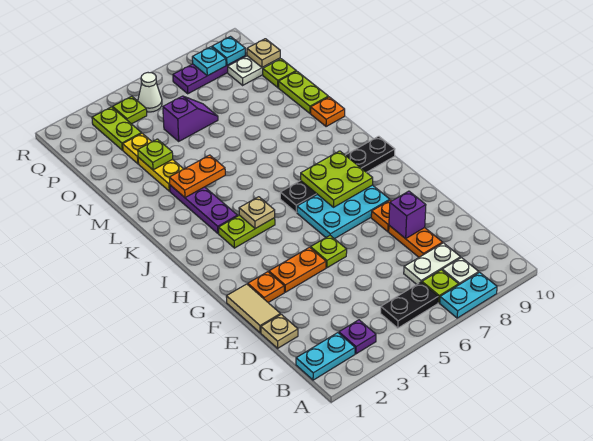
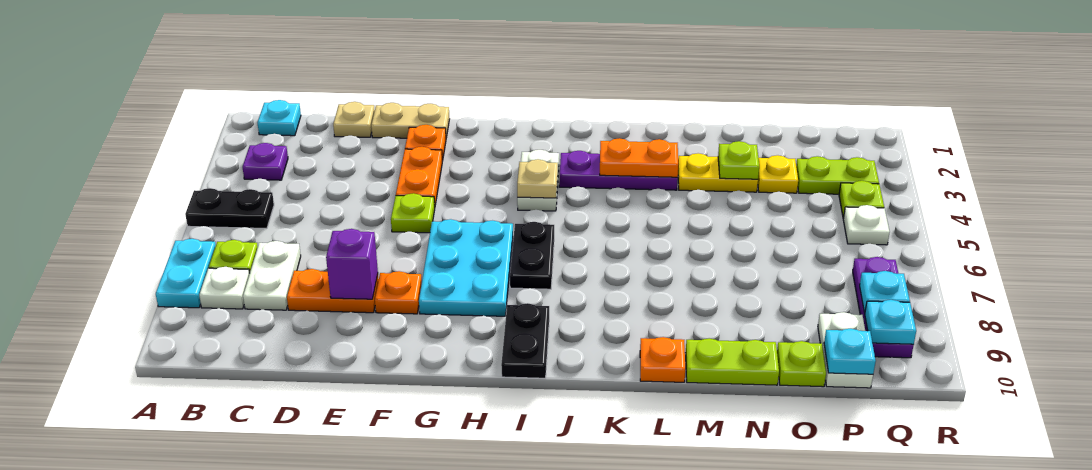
cyan plate B1:B2 level 1 -> cyan plate B1 level 1
black plate B5:B6 level 1 -> black plate A5:B5 level 1
tan tile E1:F1 level 1 -> tan plate E1:F1 level 1
lime plate H7:I8 level 2 -> none
lime plate I3:I4 level 1 -> white plate I3:I4 level 1
orange plate L3:L4 level 2 -> orange plate K3:L3 level 2
purple slope O5:O6 level 1 top 5 -> none
tan plate P10 level 2 -> cyan plate P10 level 2
white cone Q5 level 1 -> white plate Q5 level 1

